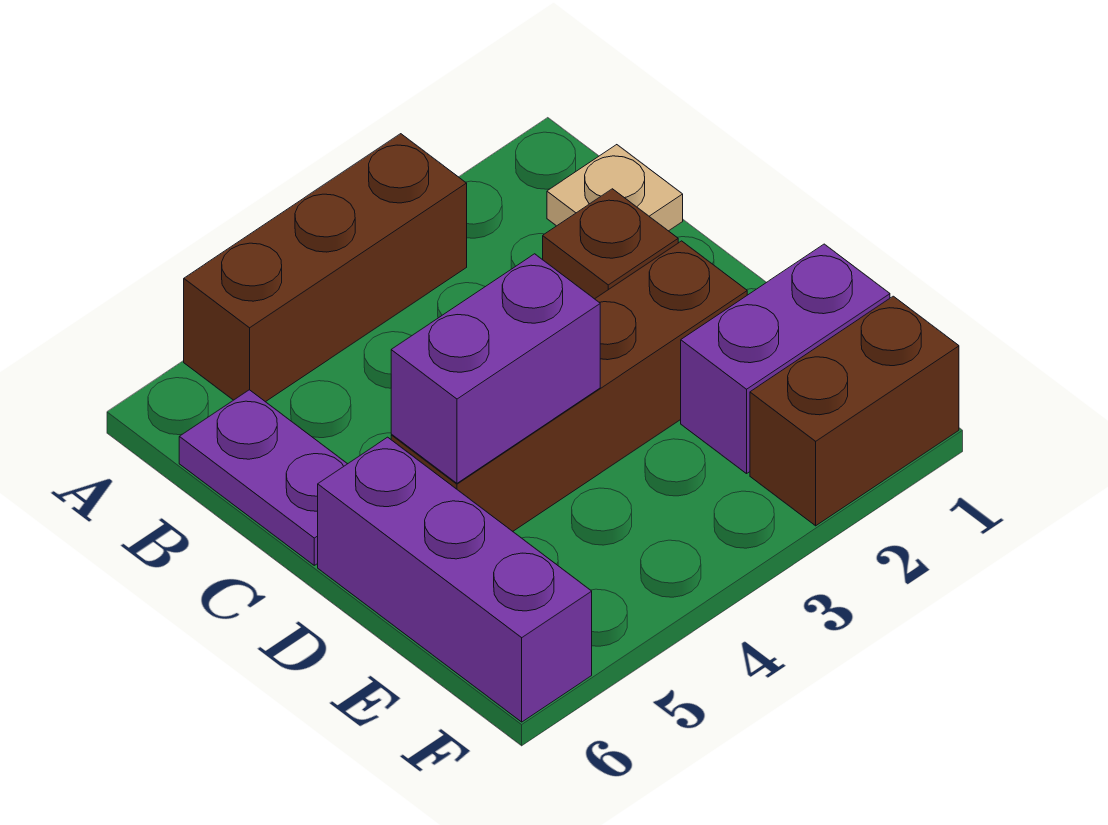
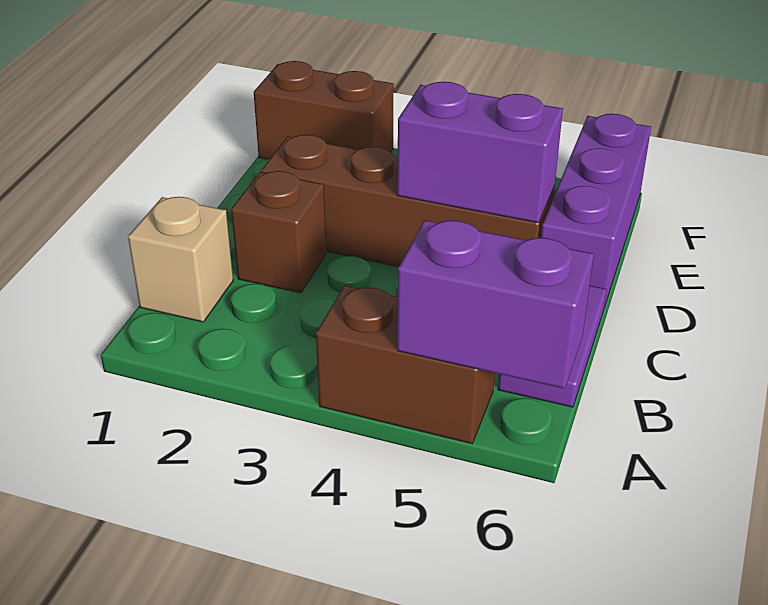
brown brick A3:A5 level 1 -> brown brick A4:A5 level 1
tan plate B1 level 1 -> tan brick B1 level 1
purple brick E1:E2 level 1 -> purple brick A5:A6 level 2

